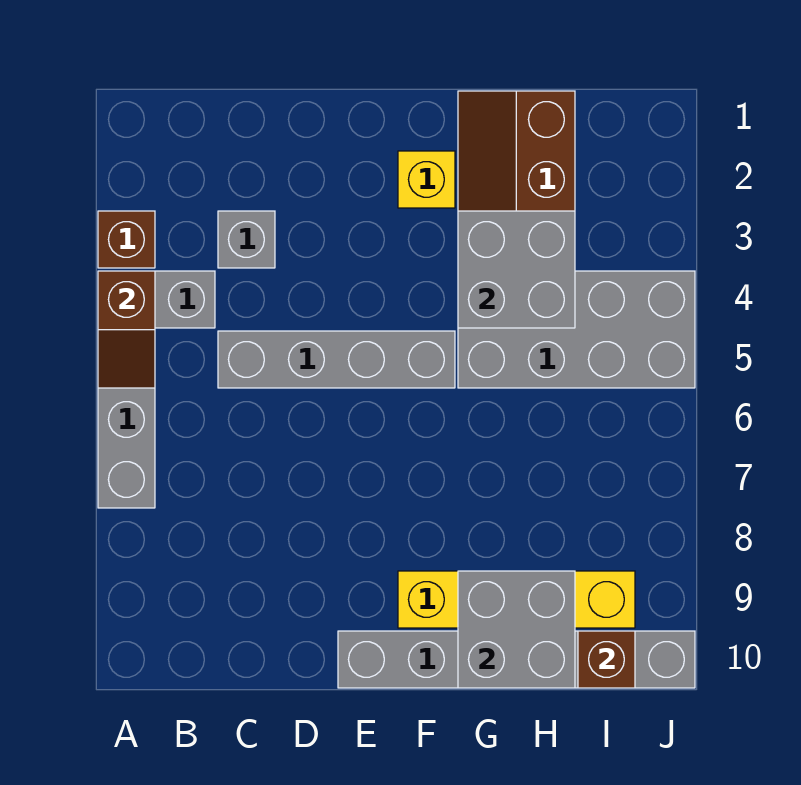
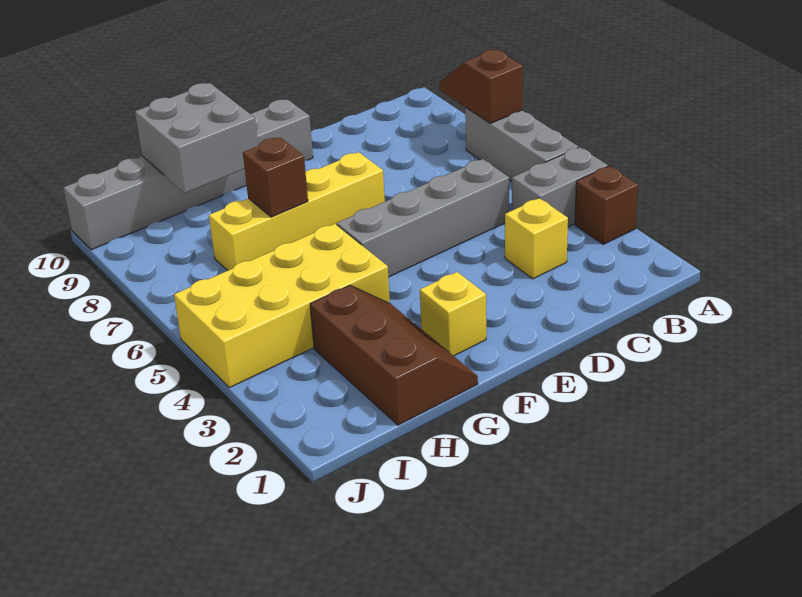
brown slope A4:A5 level 2 top 4 -> brown slope A7:A8 level 2 top 7
grey brick C3 level 1 -> yellow brick C3 level 1
yellow brick F9:I9 level 1 -> yellow brick E7:H7 level 1
grey brick G3:H4 level 2 -> none
grey brick G4:J5 level 1 -> yellow brick G4:J5 level 1
brown brick I10 level 2 -> brown brick G7 level 2

